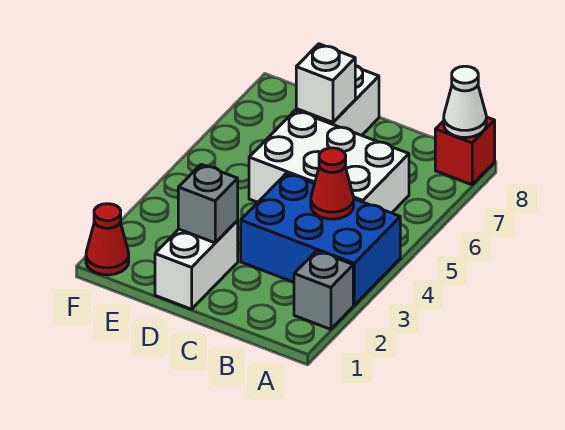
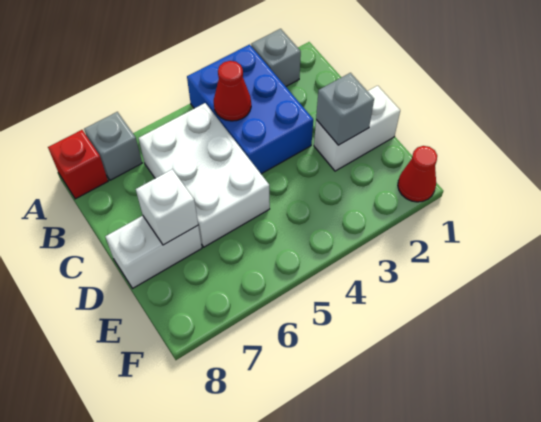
none -> grey brick A7 level 1
white cone A8 level 2 -> none

